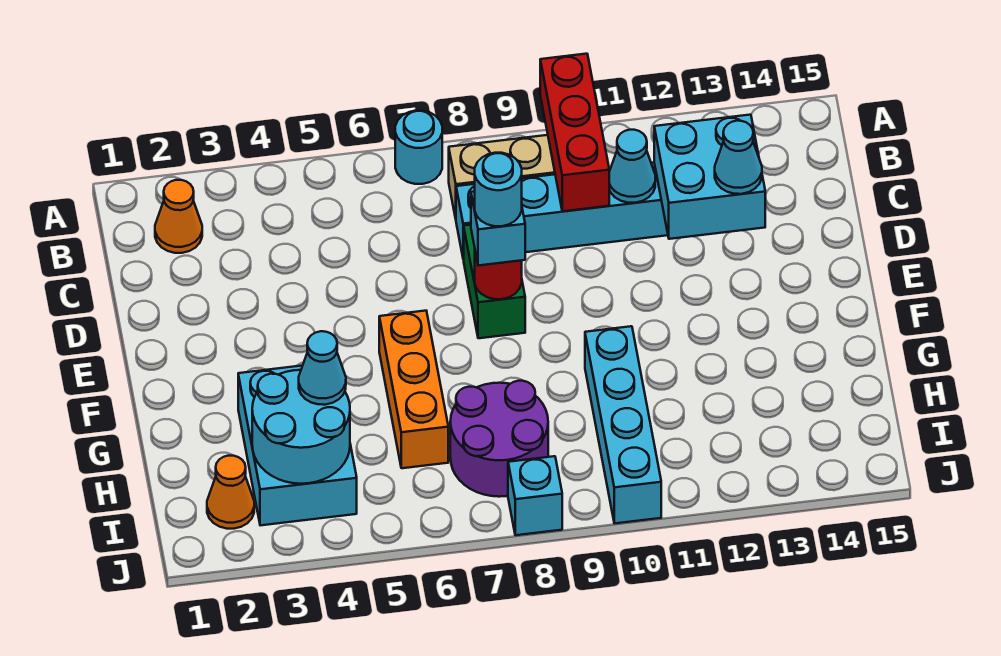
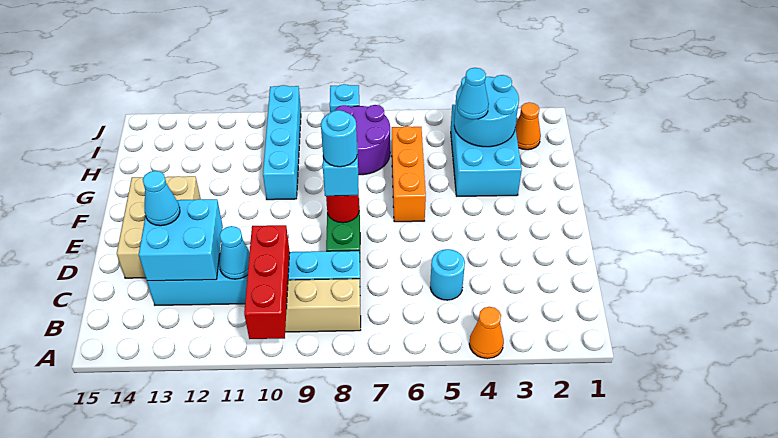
cyan round brick A7 level 1 -> cyan round brick C5 level 1
orange cone B2 level 1 -> orange cone A4 level 1
none -> tan brick D13:F14 level 1

